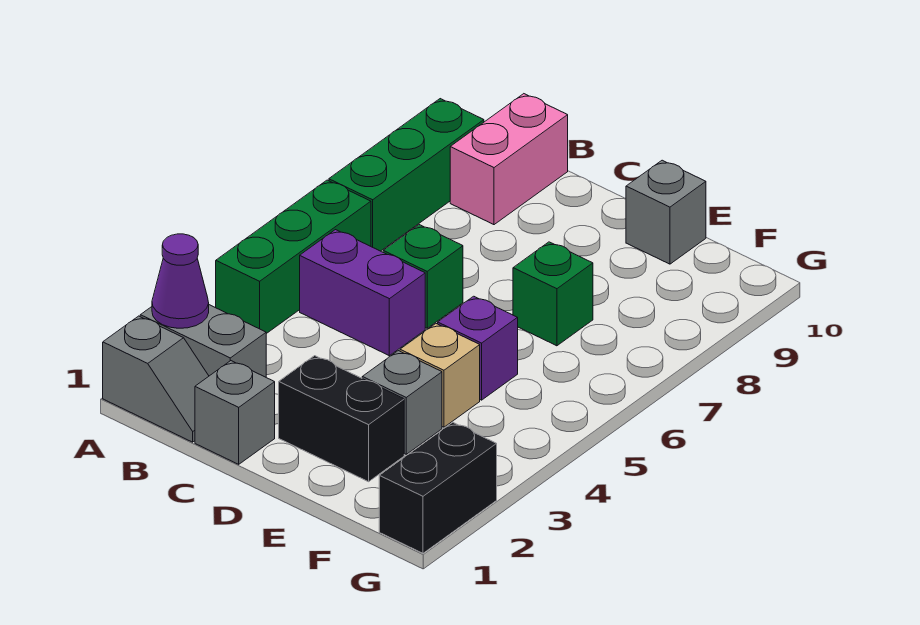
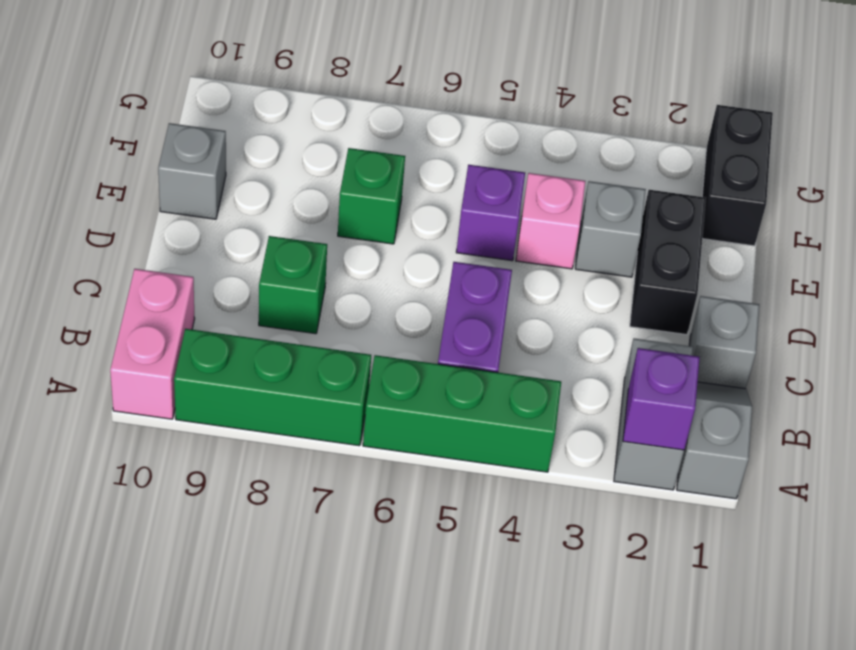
purple cone A2 level 2 -> purple brick A2 level 2
pink brick B9:B10 level 1 -> pink brick A10:B10 level 1
green brick C6 level 1 -> green brick C8 level 1
tan brick E4 level 1 -> pink brick E4 level 1
black brick G1:G2 level 1 -> black brick F1:G1 level 1

